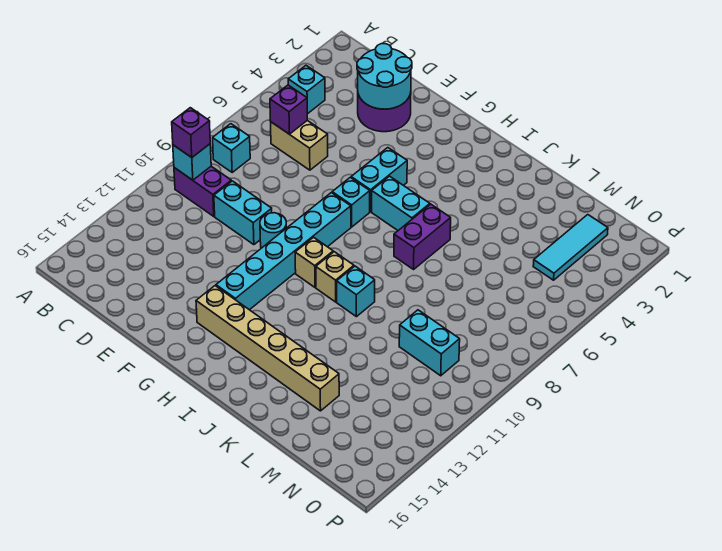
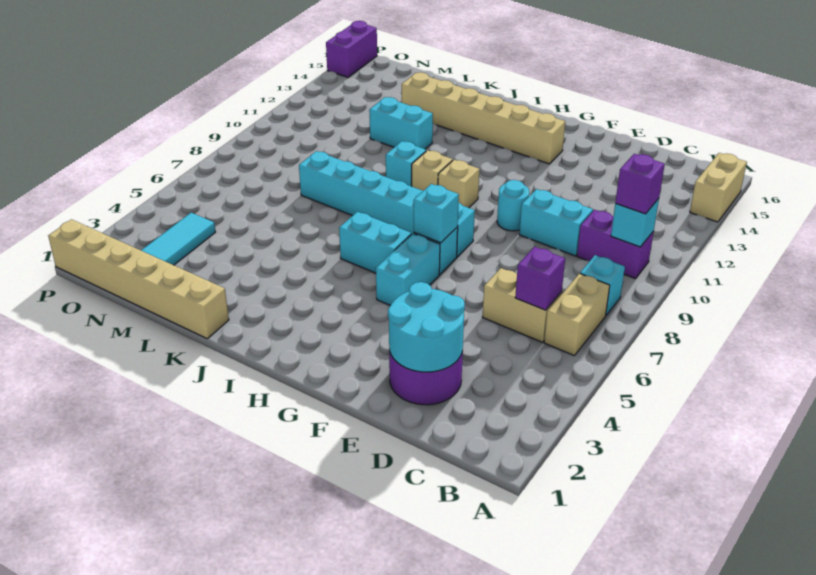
none -> tan brick A14:A15 level 1
cyan brick B4 level 1 -> cyan brick G7 level 2
none -> tan brick B6:B7 level 1
cyan brick G8:G13 level 1 -> cyan brick G8:L8 level 1
purple brick J6:J7 level 1 -> purple brick P15:P16 level 1
none -> tan brick K1:P1 level 1
cyan brick M10:N10 level 1 -> cyan brick K12:L12 level 1

